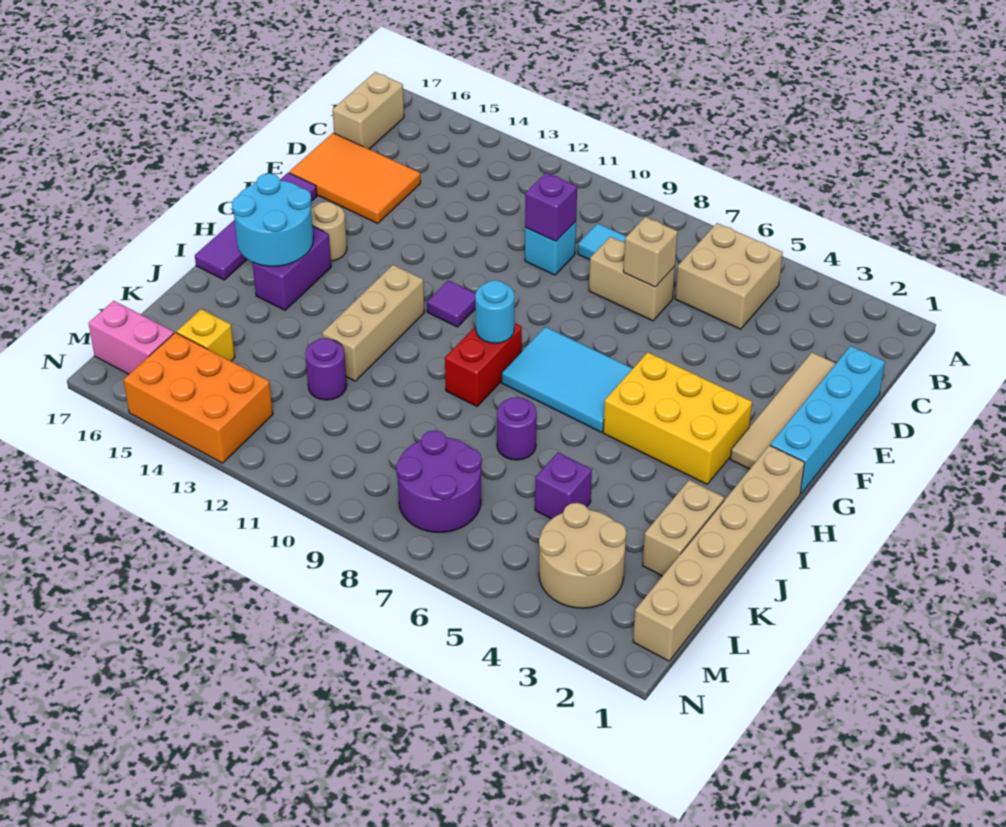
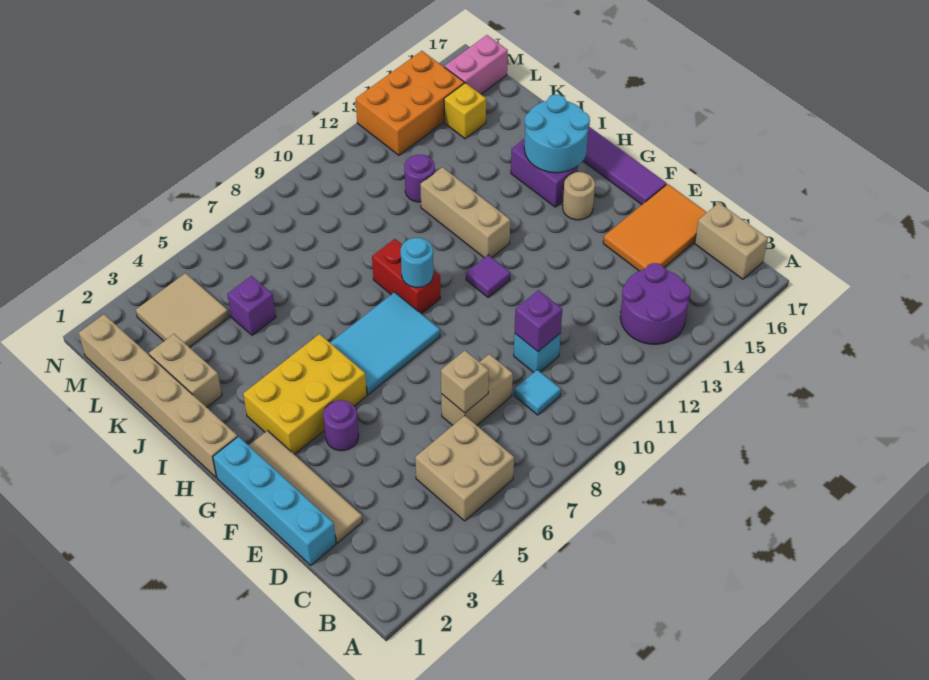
purple round brick J7 level 1 -> purple round brick F4 level 1
tan round brick L3:M4 level 1 -> tan tile L3:M4 level 1
purple round brick L7:M8 level 1 -> purple round brick B13:C14 level 1

